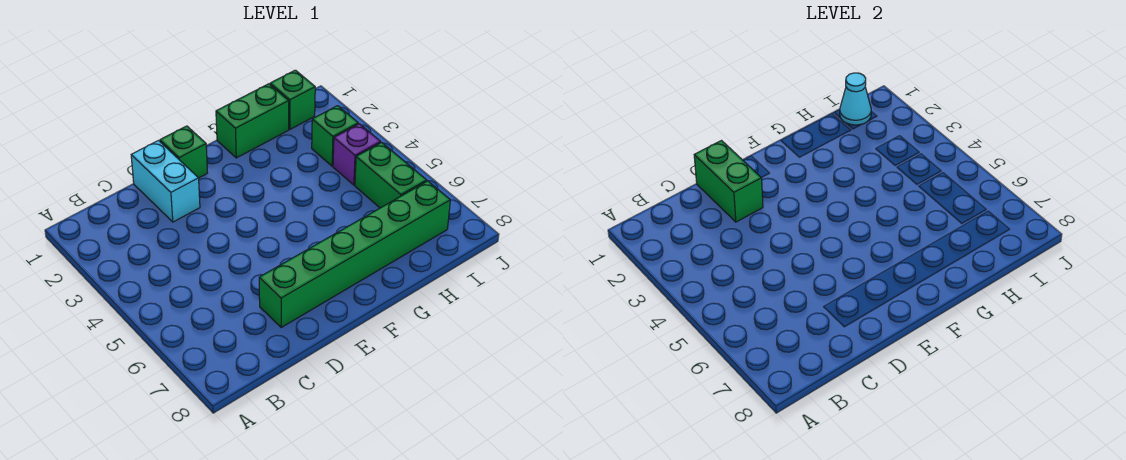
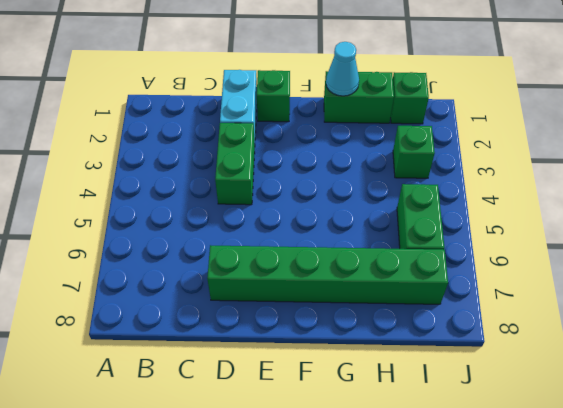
green brick D1:D2 level 2 -> green brick D3:D4 level 1
cyan cone I1 level 2 -> cyan cone G1 level 2
purple brick I4 level 1 -> none

